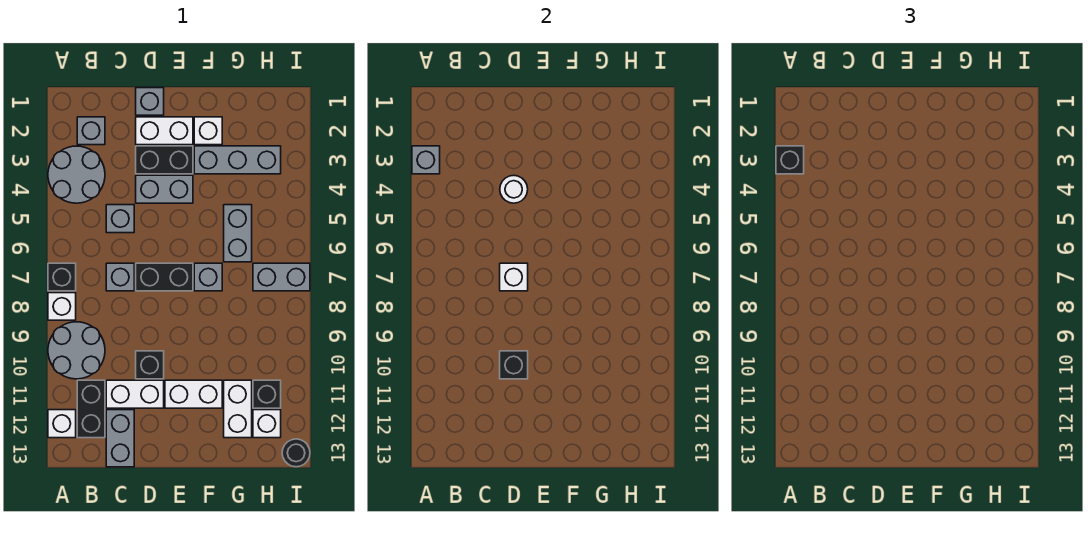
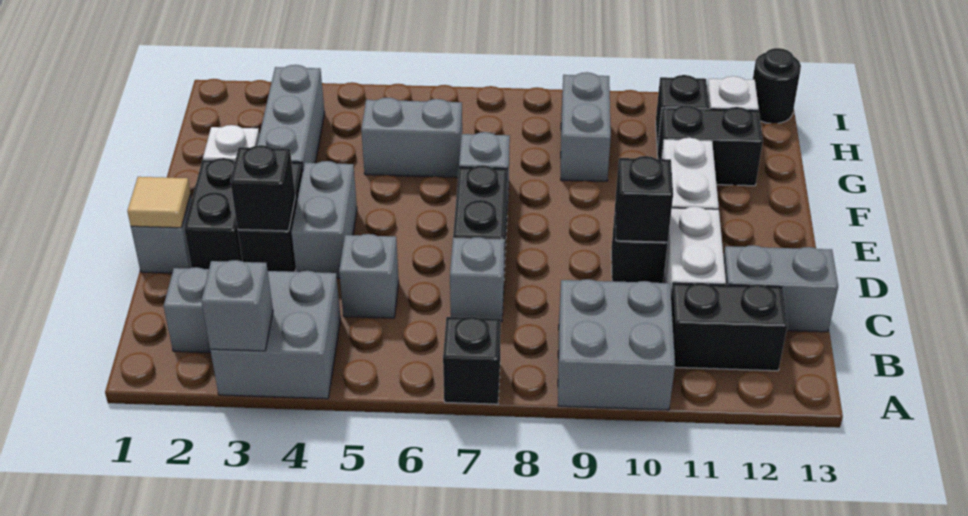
grey round brick A3:B4 level 1 -> grey brick A3:B4 level 1
black brick A3 level 3 -> black brick D3 level 2
white brick A8 level 1 -> none
grey round brick A9:B10 level 1 -> grey brick A9:B10 level 1
white brick A12 level 1 -> none
none -> tan tile D1 level 2
white brick D2:E2 level 1 -> black brick D2:E2 level 1
white round brick D4 level 2 -> none
white brick D7 level 2 -> none
white brick G11:G12 level 1 -> black brick G11:G12 level 1
grey brick H7:I7 level 1 -> grey brick G9:H9 level 1

